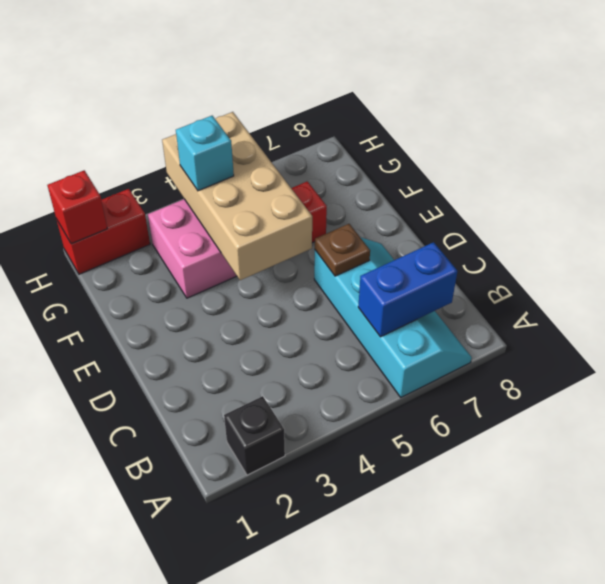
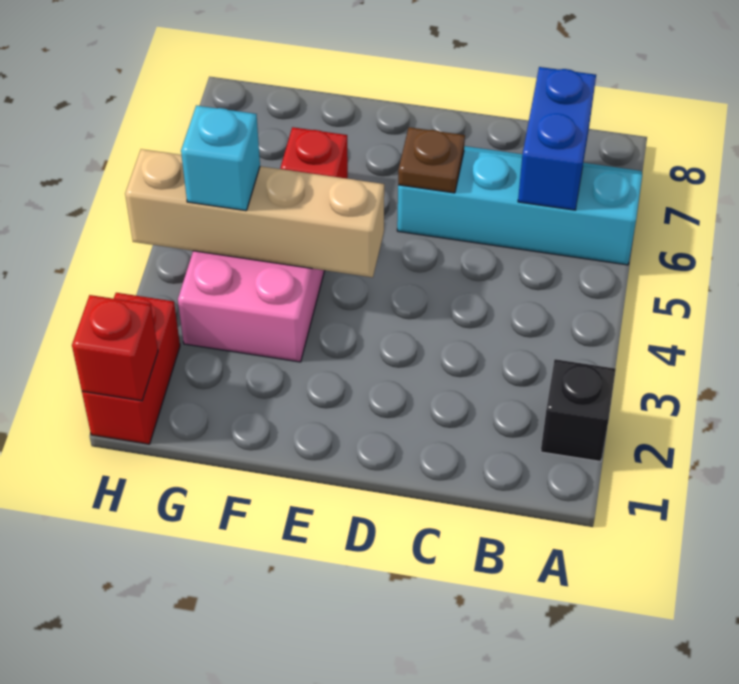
tan brick E4:H5 level 2 -> tan brick E4:H4 level 2

